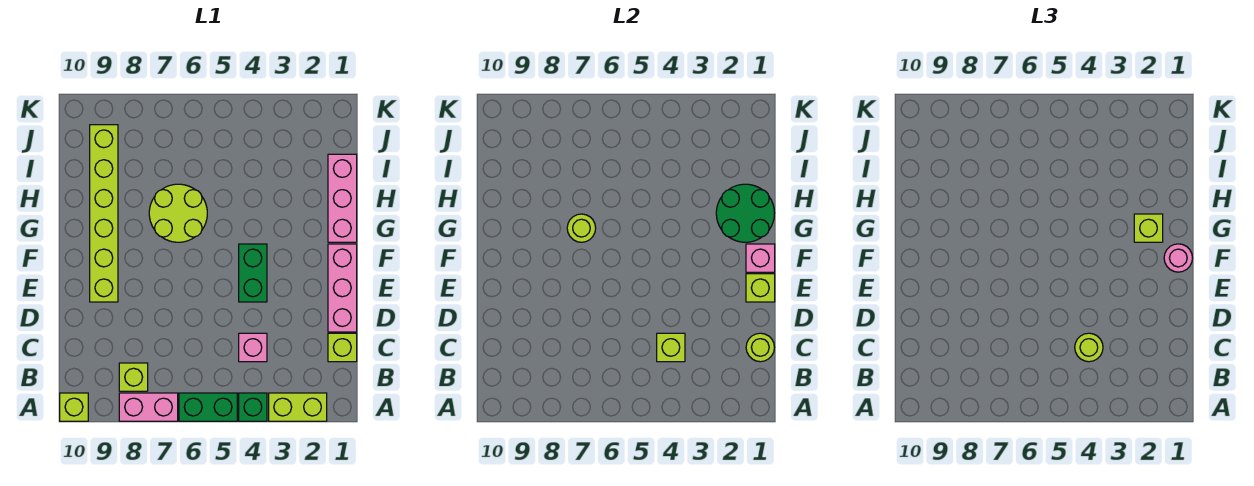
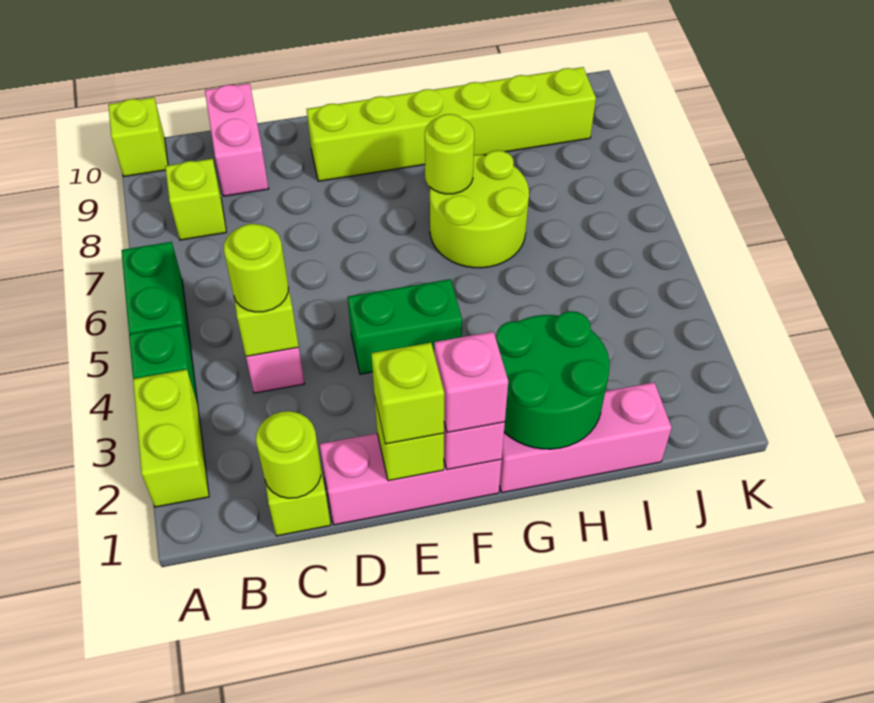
pink brick A7:A8 level 1 -> pink brick C9:C10 level 1
pink round brick F1 level 3 -> pink brick F1 level 3
lime brick G2 level 3 -> lime brick E1 level 3

